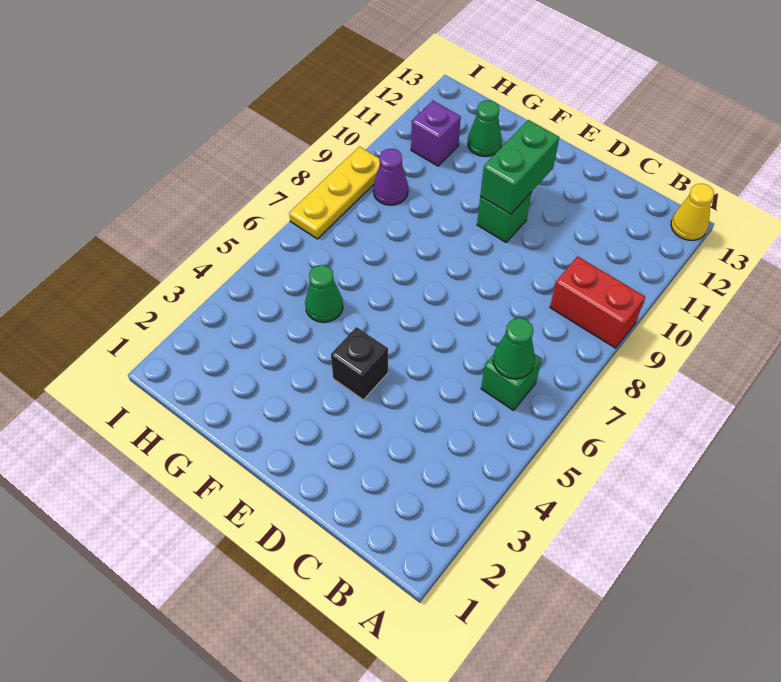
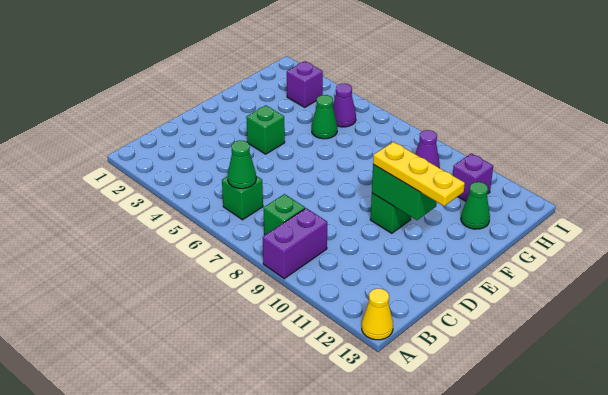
red brick A9:B9 level 1 -> purple brick A9:B9 level 1
none -> green brick B8 level 1
black brick E4 level 1 -> green brick E4 level 1
none -> purple brick H3 level 1
none -> purple cone H5 level 1
yellow plate I7:I9 level 1 -> yellow plate E10:E12 level 3

